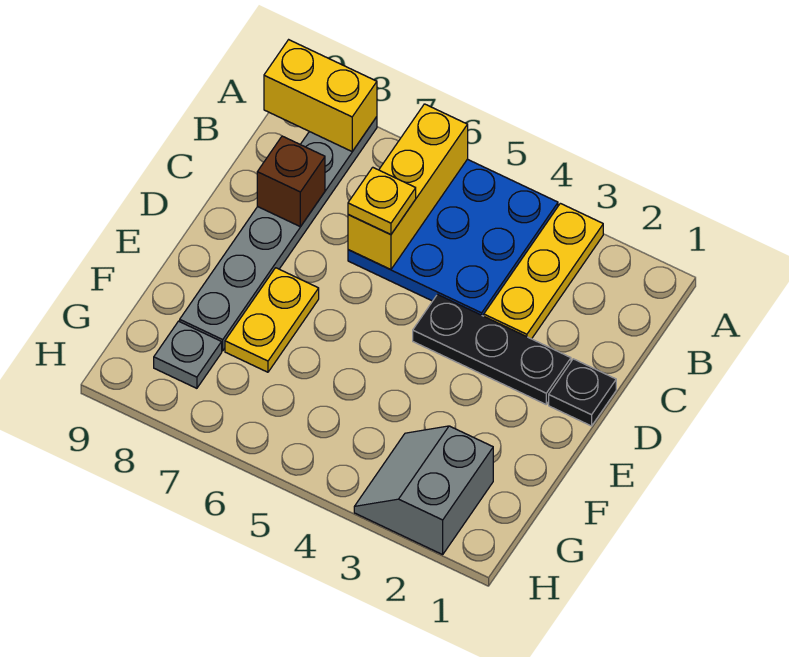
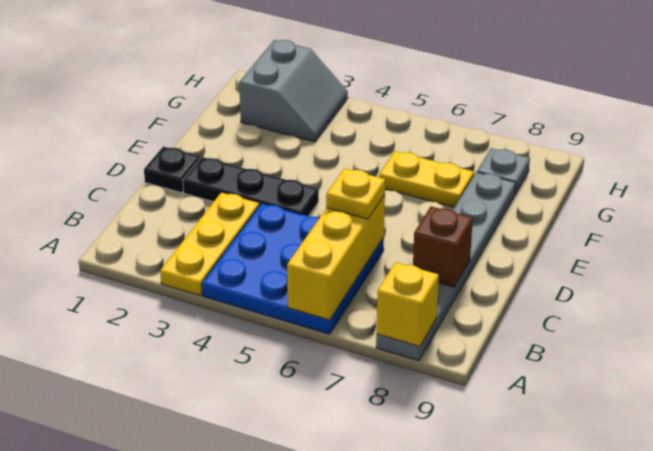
yellow brick A8:A9 level 2 -> yellow brick A8 level 2
yellow plate E7:F7 level 1 -> yellow plate F6:F7 level 1

